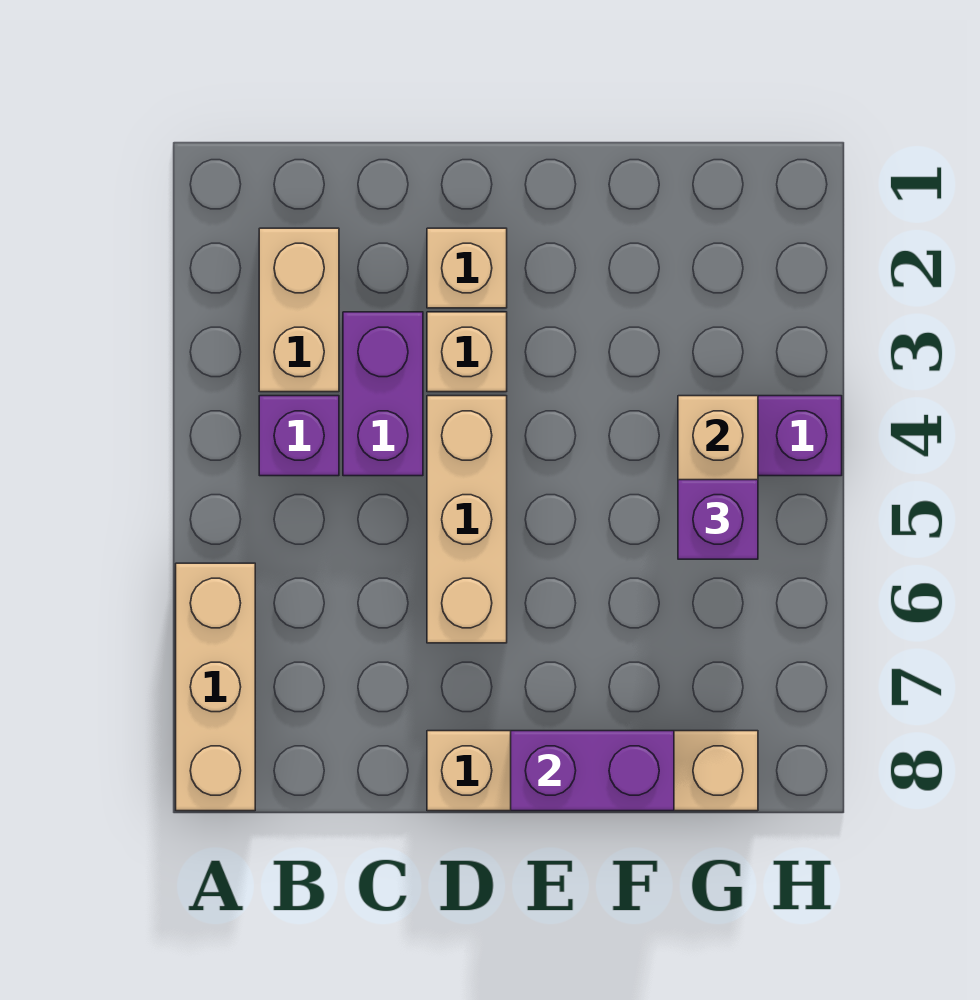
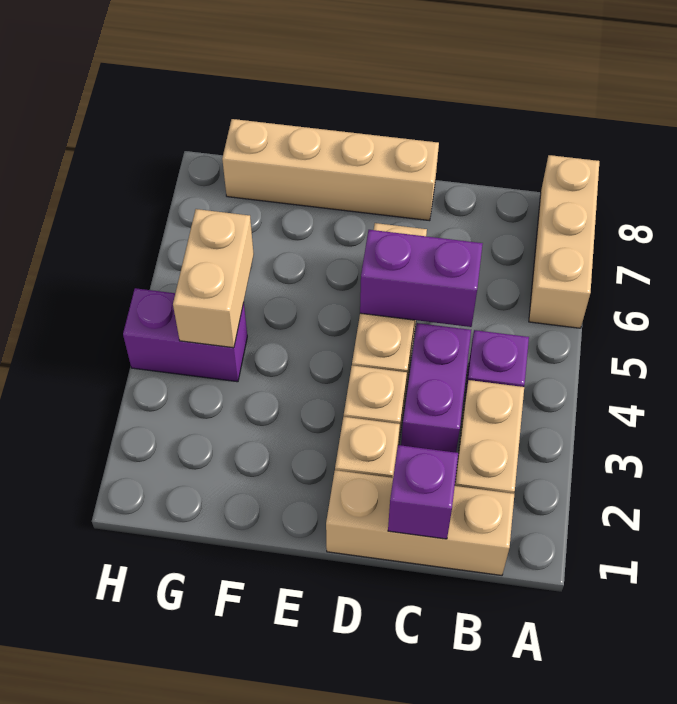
none -> tan brick B1:D1 level 1
purple brick E8:F8 level 2 -> purple brick C5:D5 level 2
purple brick G5 level 3 -> purple brick C1 level 2

